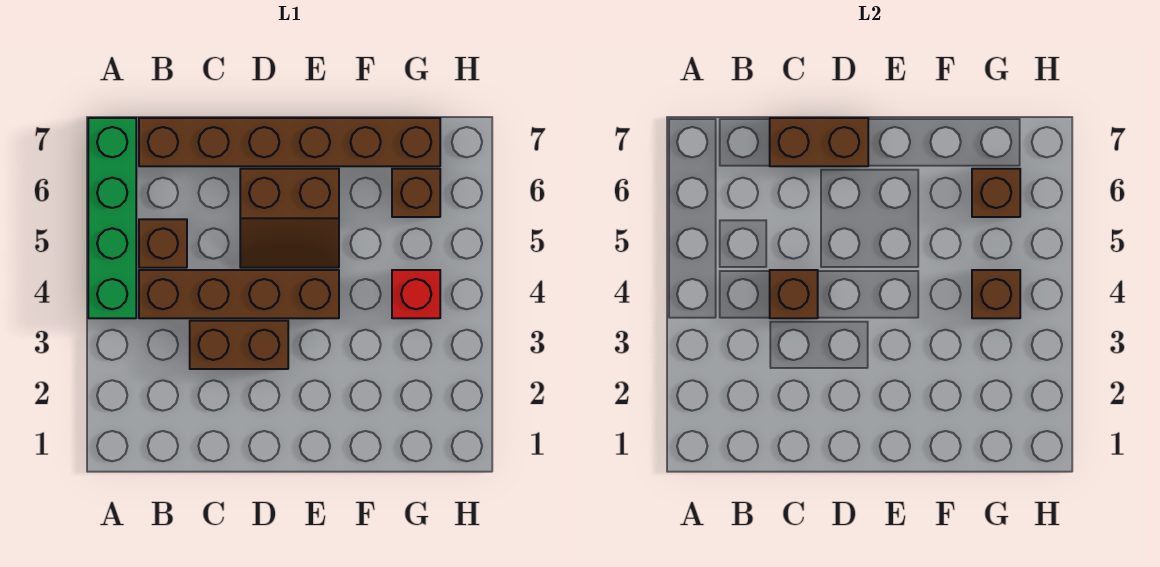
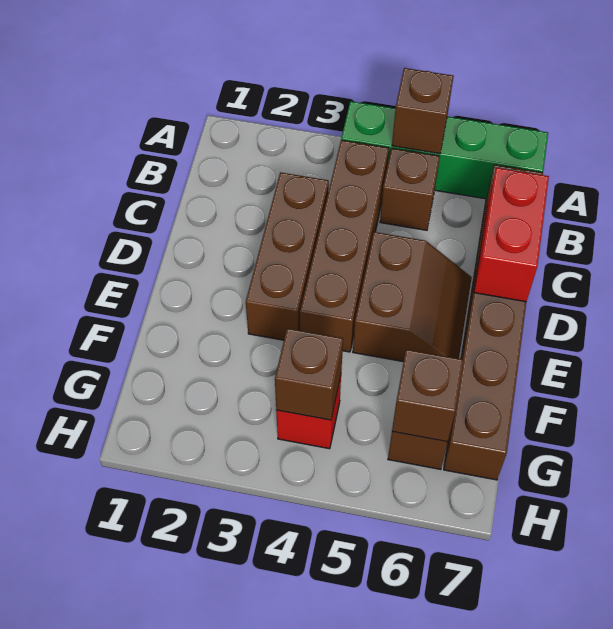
brown brick C3:D3 level 1 -> brown brick C3:E3 level 1
brown brick C4 level 2 -> brown brick A5 level 2
brown brick C7:D7 level 2 -> red brick C7:D7 level 2
brown slope D5:E6 level 1 top 6 -> brown slope D5:E6 level 1 top 5

